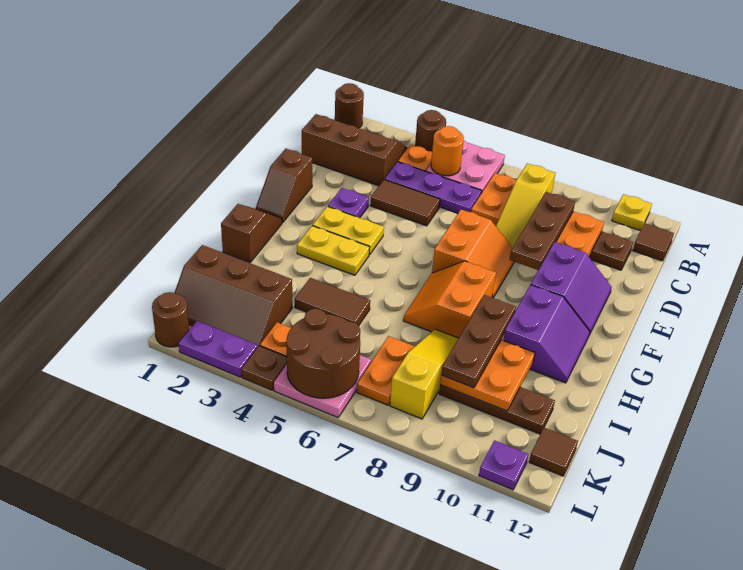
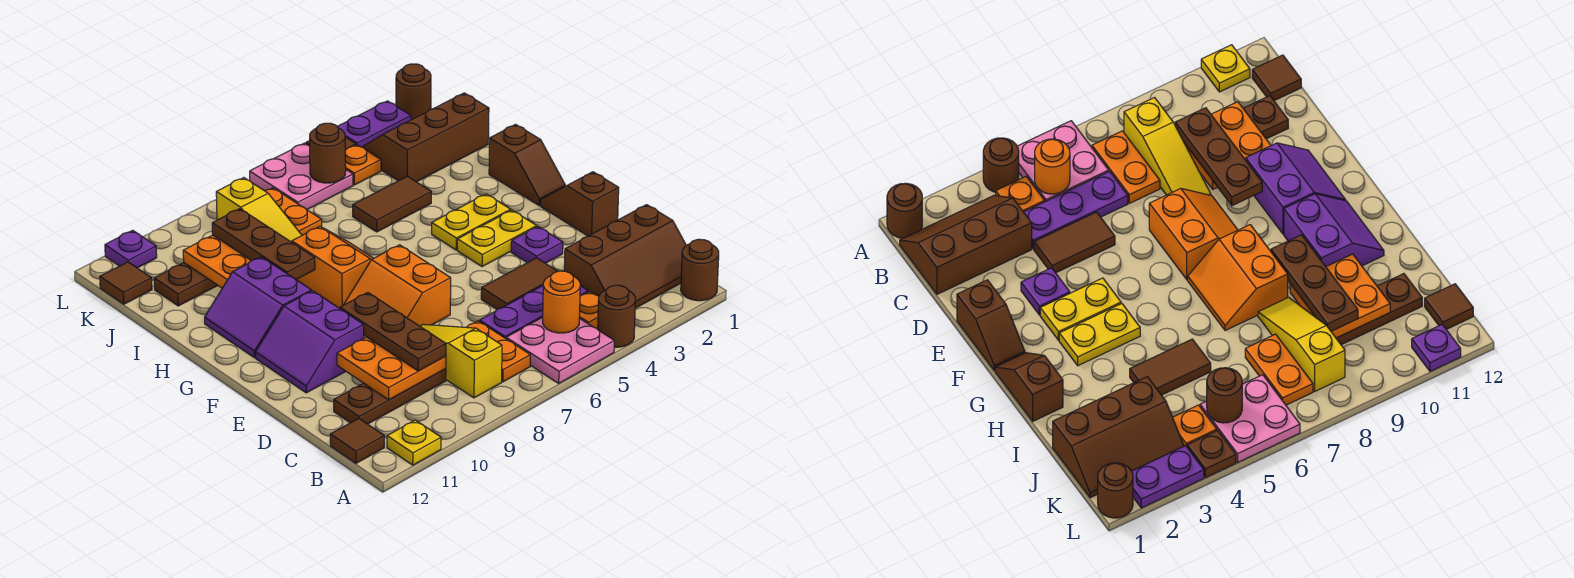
brown round brick K5:L6 level 2 -> brown round brick K5 level 2

